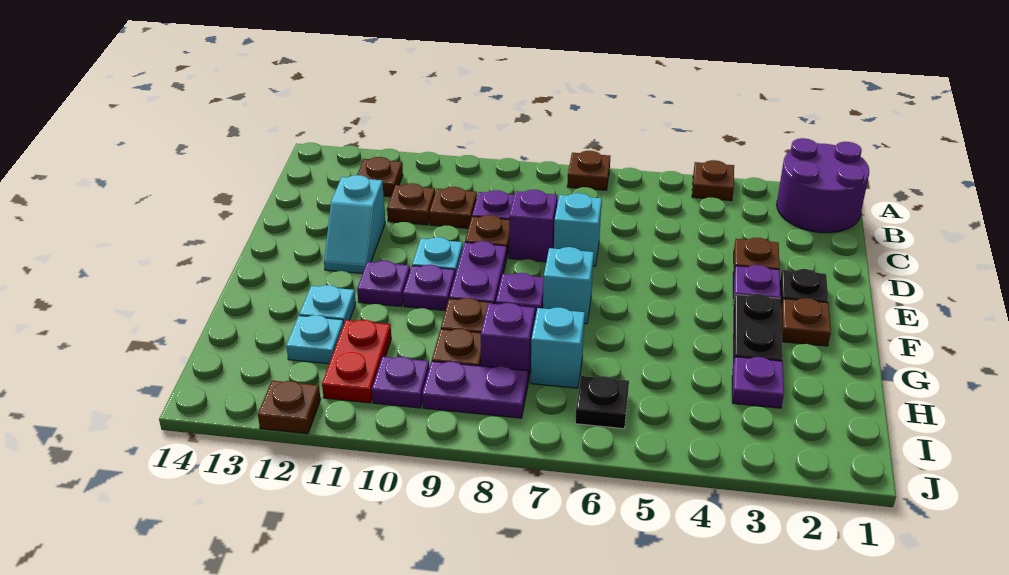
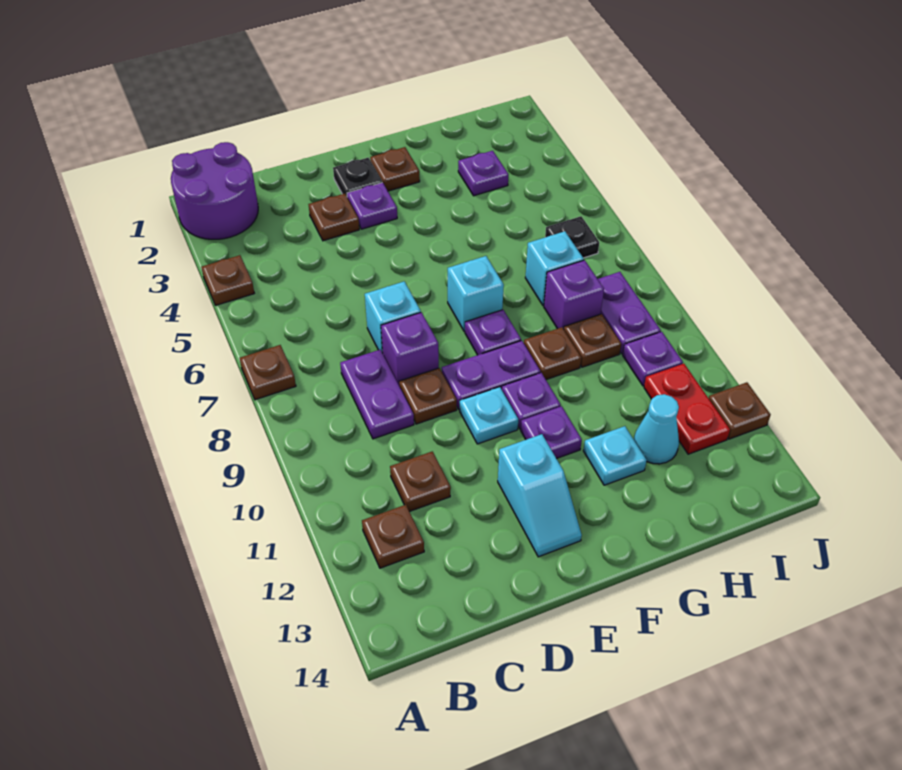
brown plate C10 level 1 -> none
cyan slope D12:E12 level 1 top D -> cyan slope E12:E13 level 1 top 12
black plate F3:G3 level 1 -> none
red plate H11:I11 level 1 -> red plate I11:I12 level 1
cyan plate H12 level 1 -> cyan cone H12 level 1

